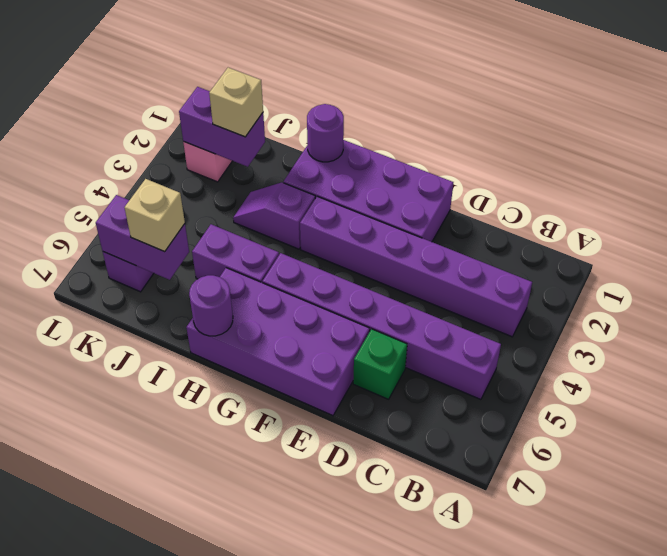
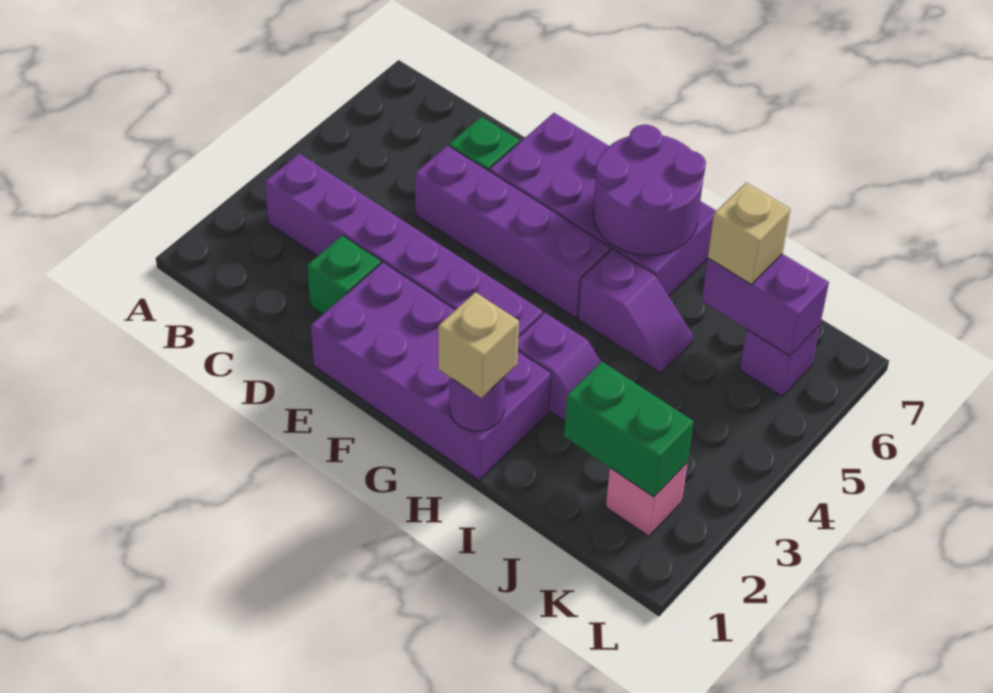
purple brick B5:G5 level 1 -> purple brick D5:G5 level 1
none -> green brick D2 level 1
purple brick H5:I5 level 1 -> purple slope H5:I5 level 1 top H
purple round brick H7 level 2 -> purple round brick G6:H7 level 2
purple brick J2:K2 level 2 -> green brick J2:K2 level 2
tan brick J2 level 3 -> tan brick H1 level 3

